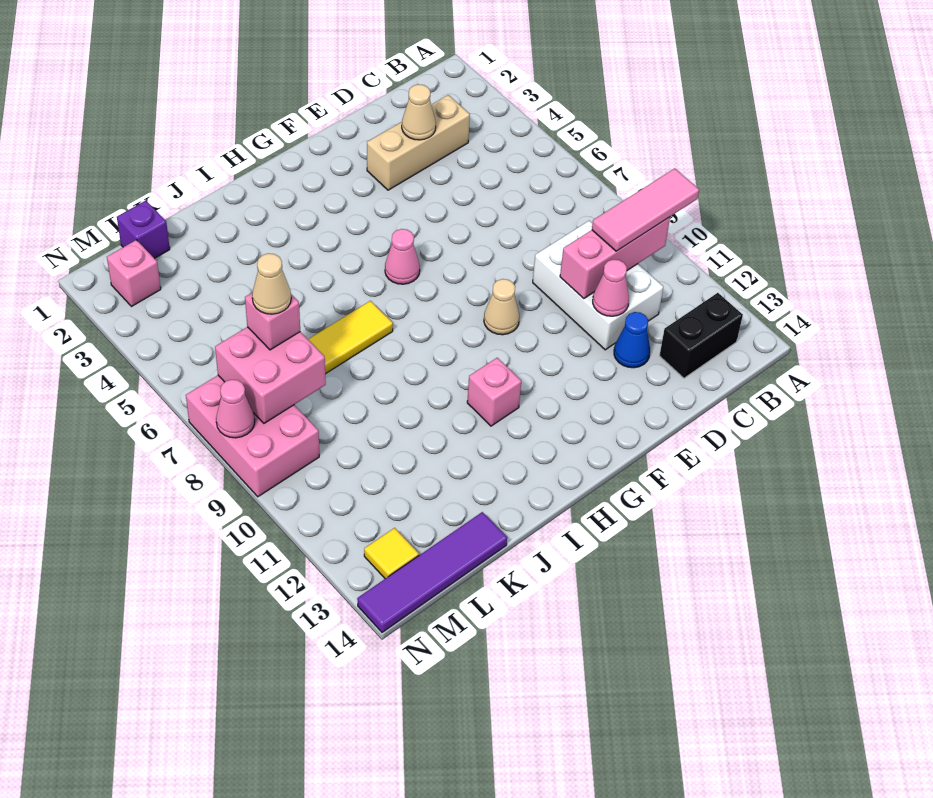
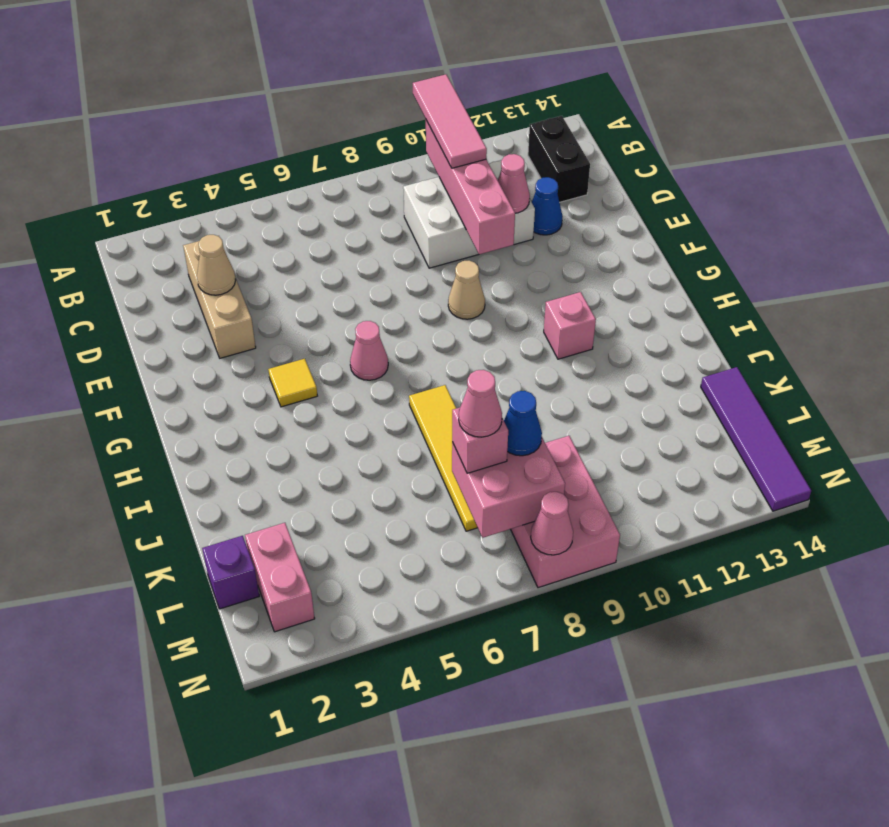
pink brick B10:D10 level 2 -> pink brick B10:E10 level 2
tan cone L7 level 4 -> pink cone L7 level 4
none -> blue cone L8 level 3
pink brick M2 level 1 -> pink brick L2:M2 level 1
pink brick M7:N9 level 1 -> pink brick L8:N9 level 1
yellow tile M13 level 1 -> yellow tile G4 level 1

